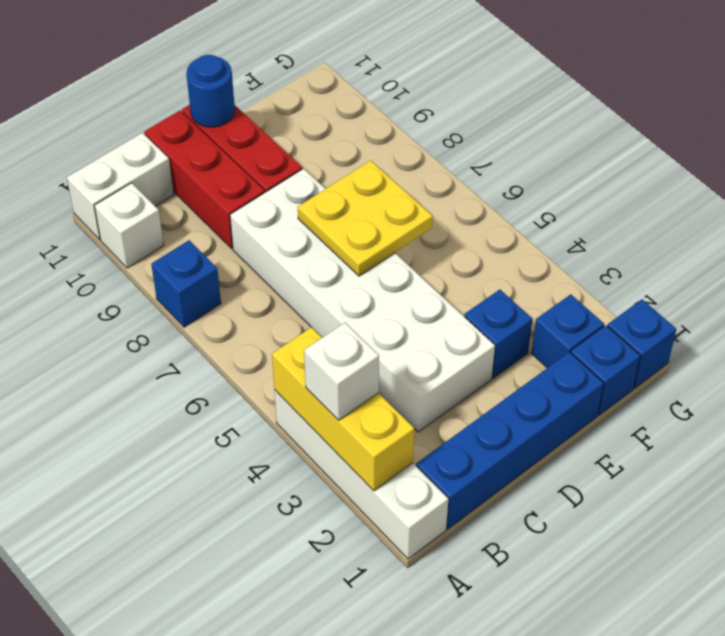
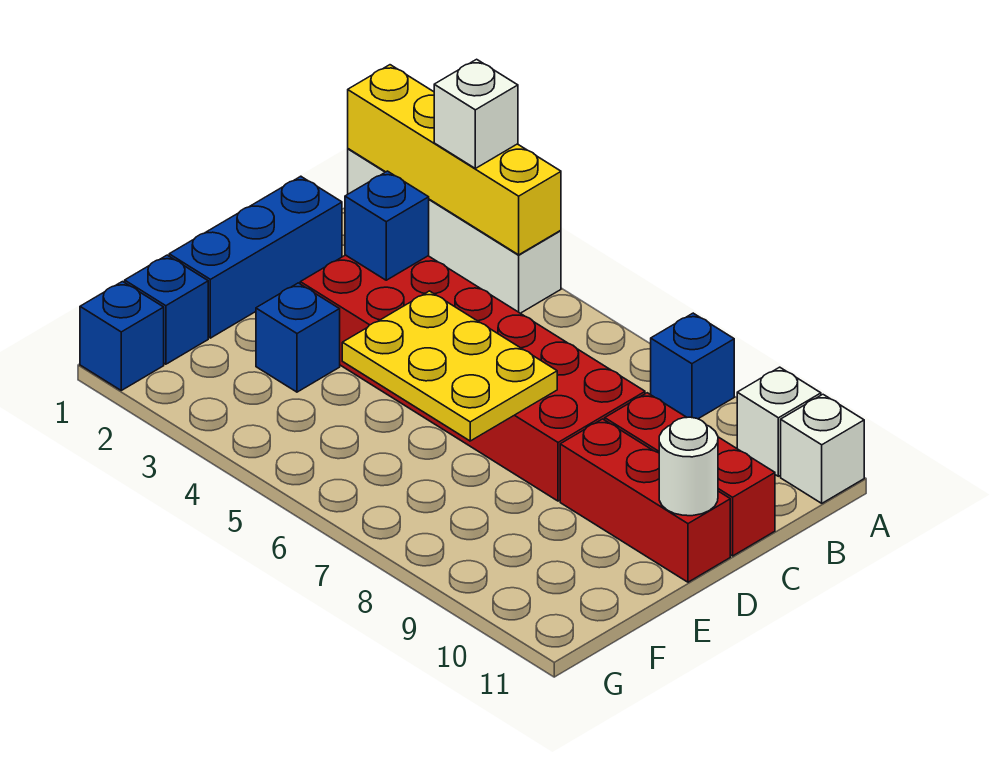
yellow brick A2:A4 level 2 -> yellow brick A1:A4 level 2
white brick A11:B11 level 1 -> white brick A11 level 1
blue brick B1:E1 level 1 -> blue brick C1:E1 level 1
white brick C3:D8 level 1 -> red brick C3:D8 level 1
yellow plate D6:E7 level 2 -> yellow plate D5:E7 level 2
blue round brick D11 level 2 -> white round brick D11 level 2
blue brick F2 level 1 -> blue brick C3 level 2

